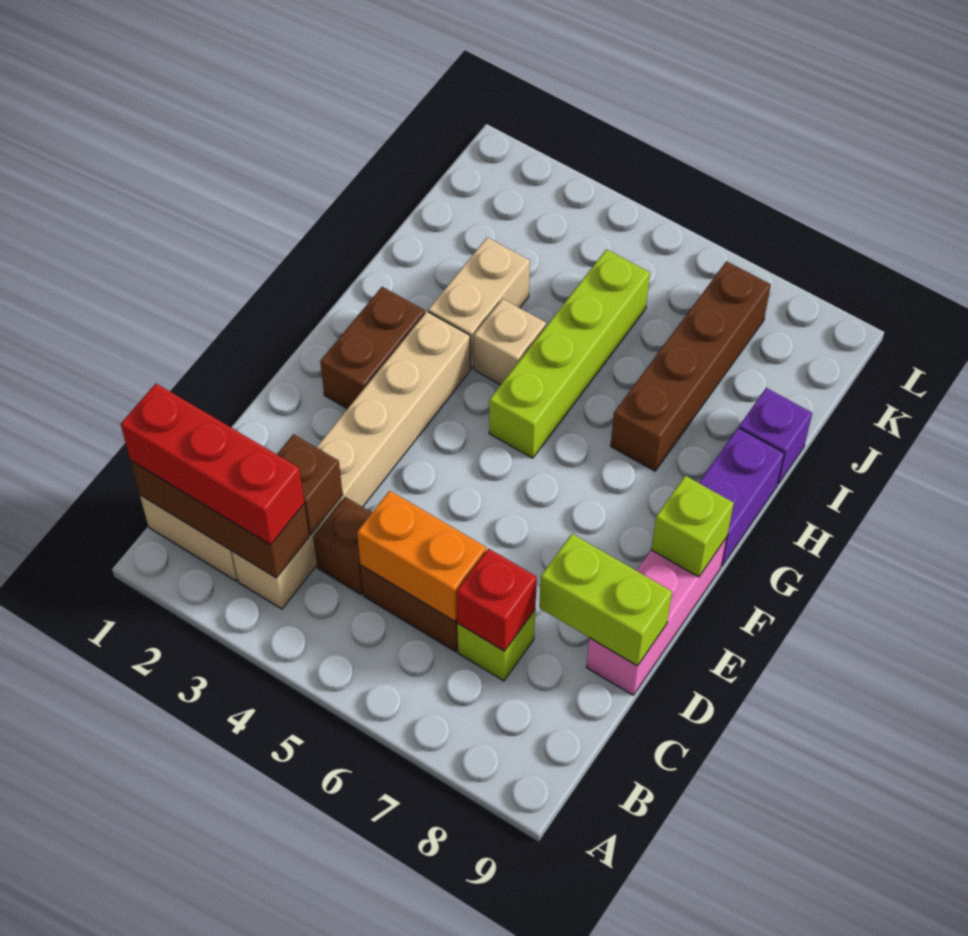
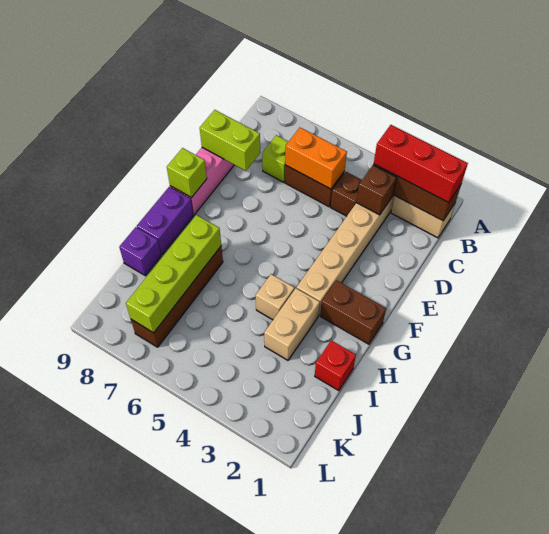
red brick C7 level 2 -> red brick I1 level 1
brown brick F2:G2 level 1 -> brown brick G1:G2 level 1
lime brick G5:J5 level 1 -> lime brick H7:K7 level 2

